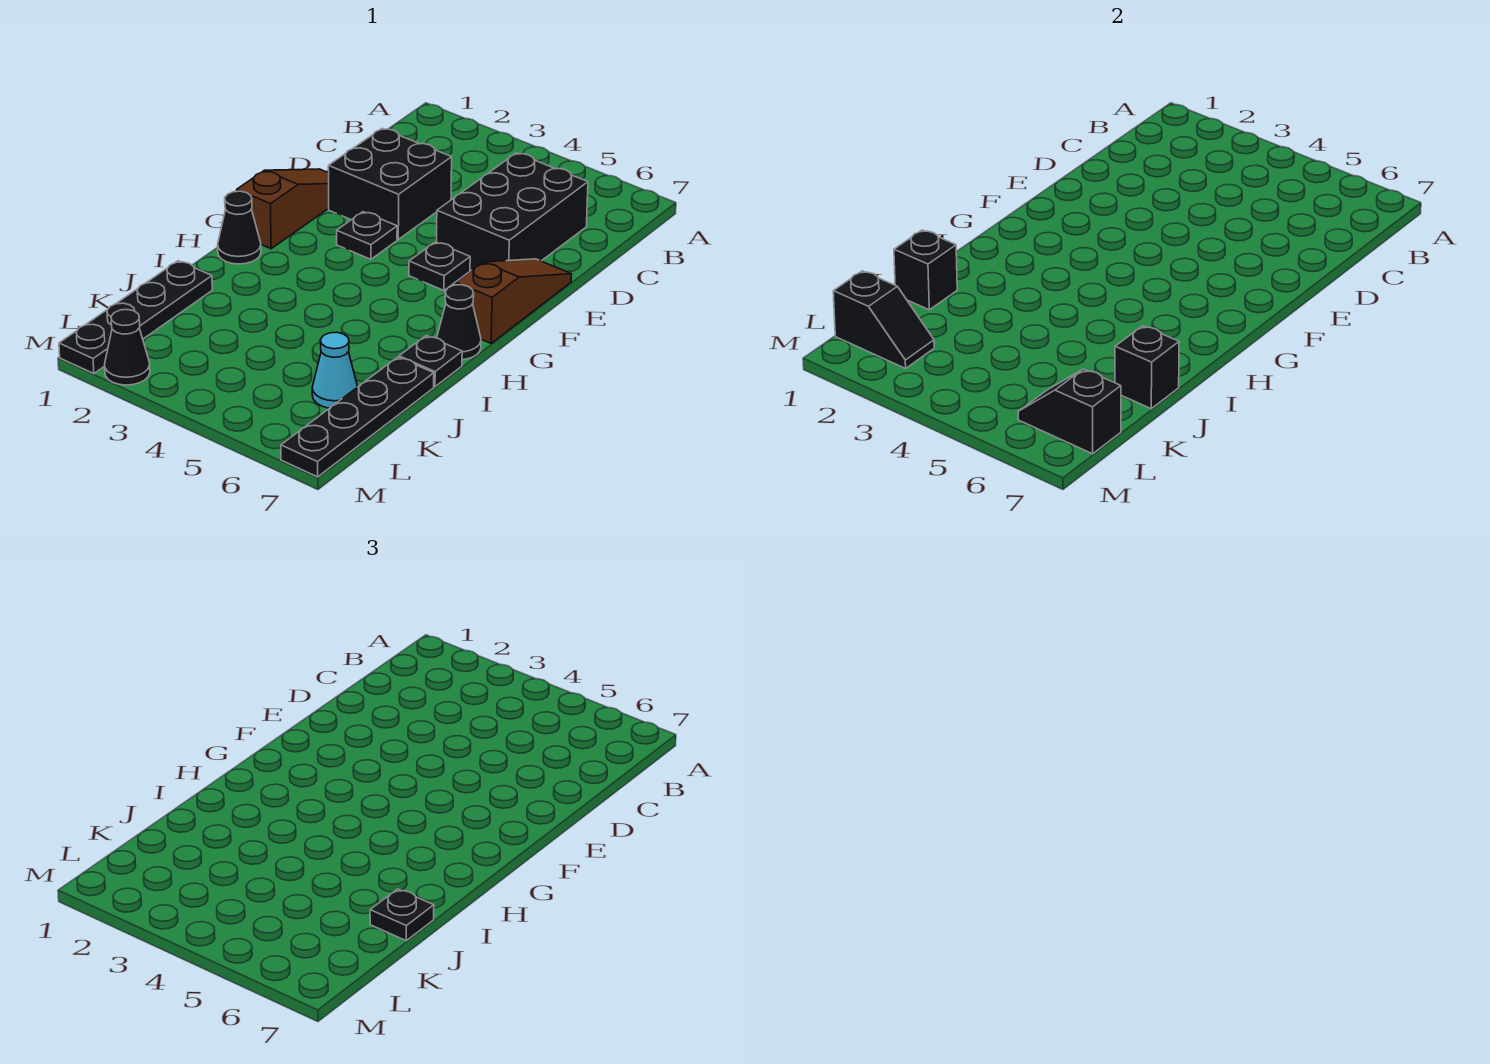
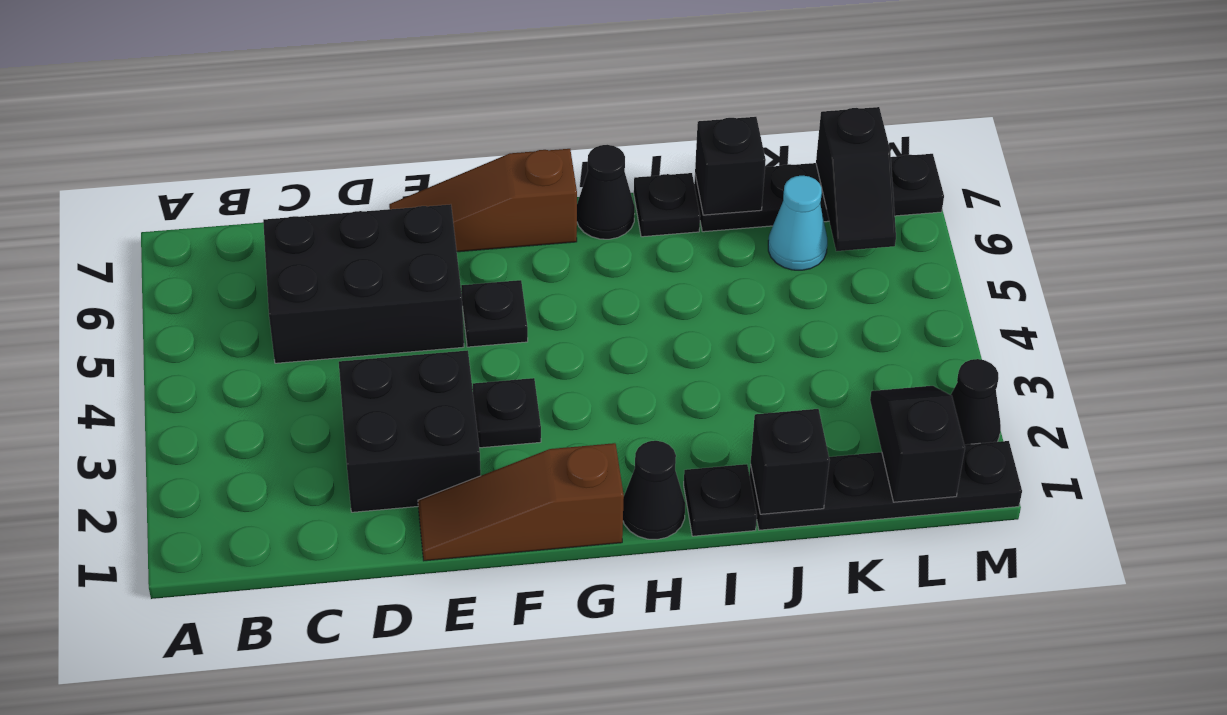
black plate J7 level 3 -> black plate I1 level 1

